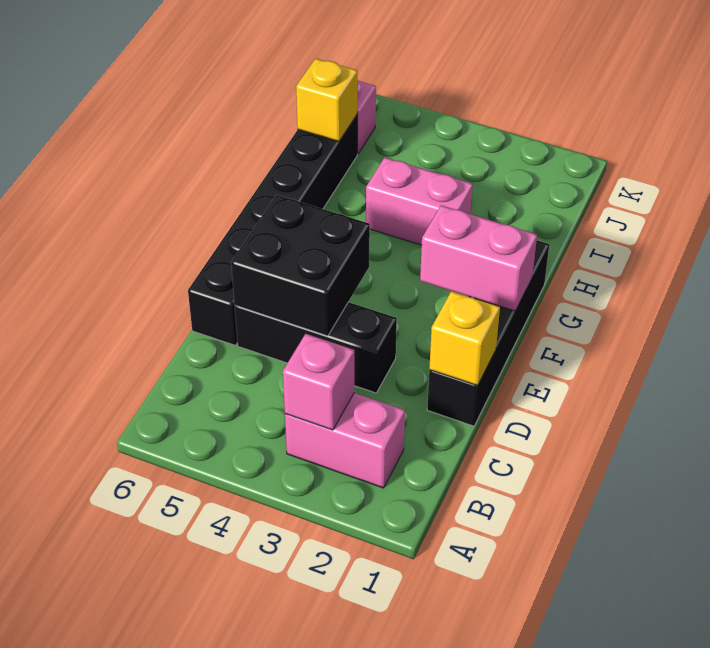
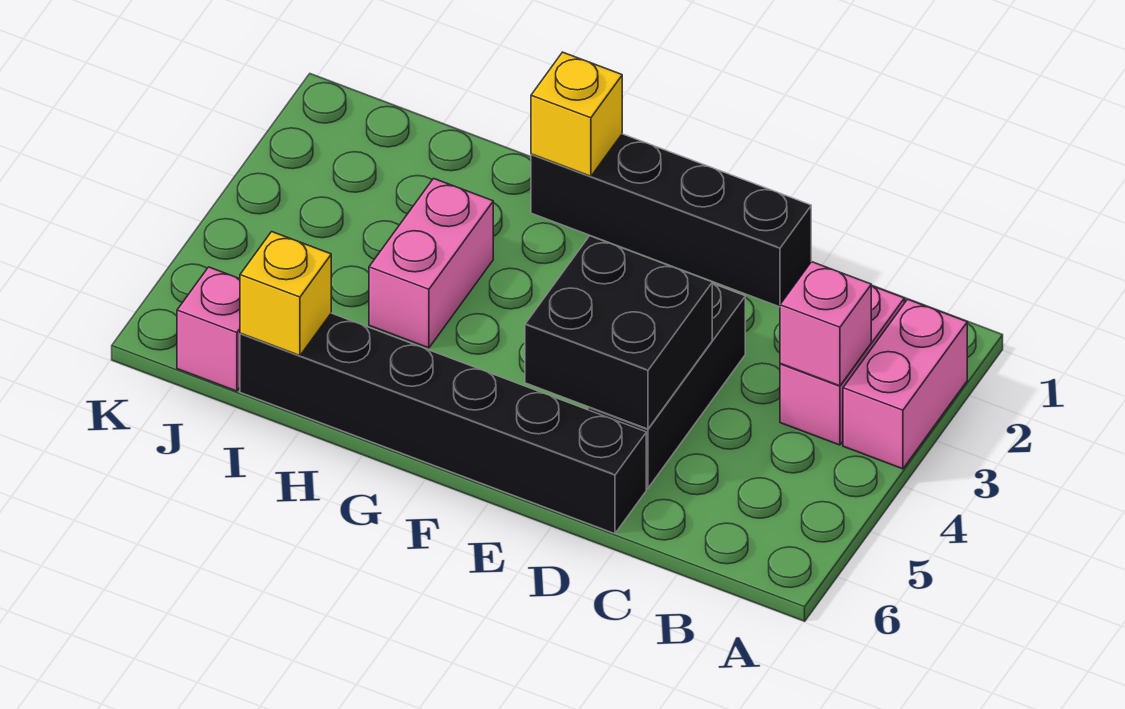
yellow brick D1 level 2 -> yellow brick G1 level 2
pink brick F1:F2 level 2 -> pink brick A2:A3 level 1

